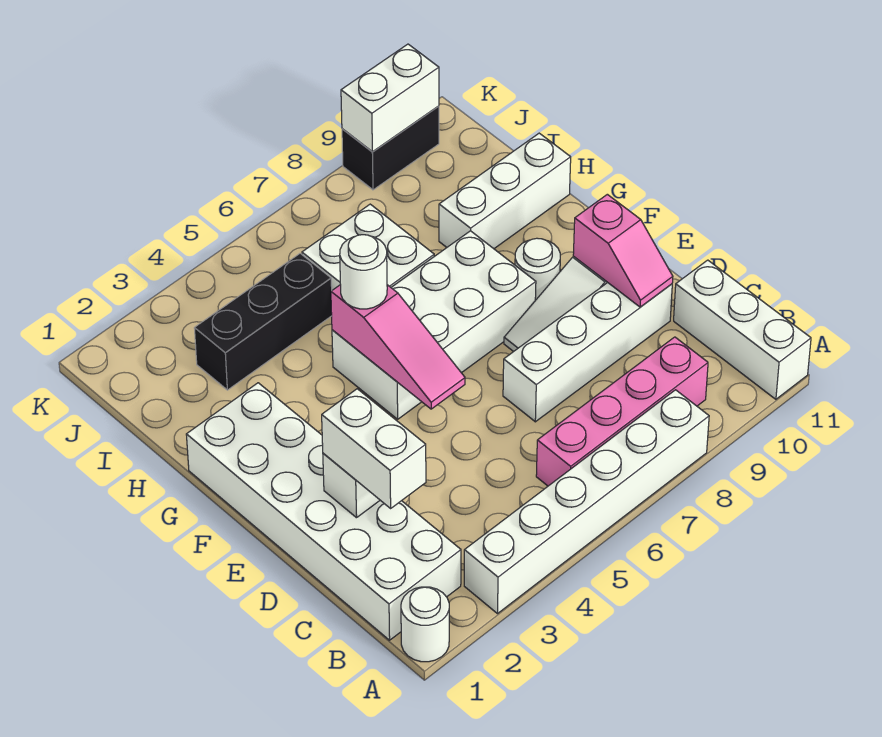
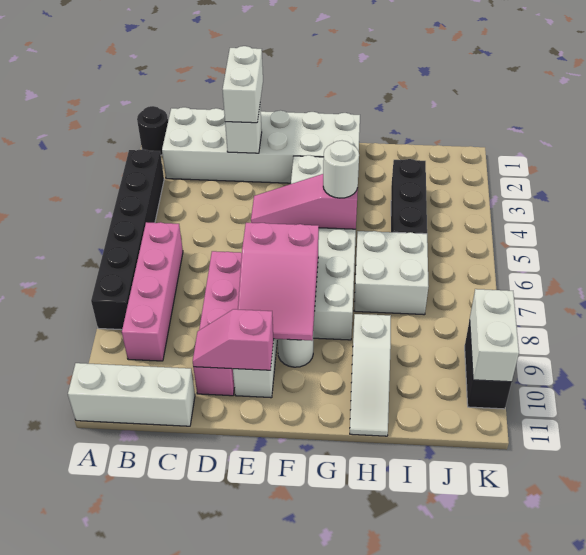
white round brick A1 level 1 -> black round brick A1 level 1
white brick A3:A8 level 1 -> black brick A3:A8 level 1
white brick C2:D2 level 3 -> white brick D1:D2 level 3
white brick D7:D10 level 1 -> pink brick D7:D10 level 1
none -> pink slope E7:F9 level 2 top 7
white brick F5:G8 level 1 -> white brick F3:G8 level 1
white brick H9:H11 level 1 -> white slope H9:H11 level 1 top 9

